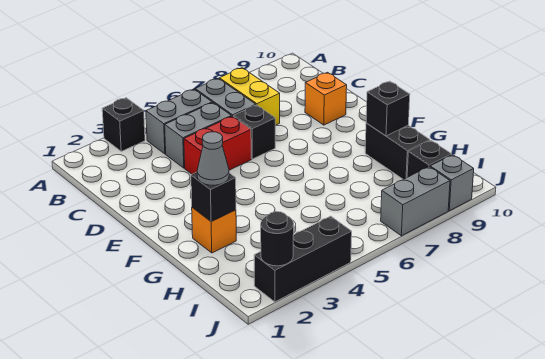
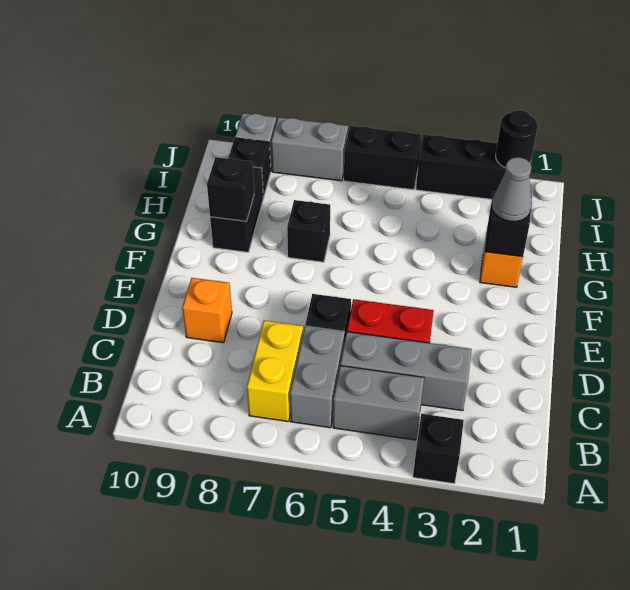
grey brick C4:C5 level 1 -> grey brick C3:C5 level 1
none -> black brick G7 level 1
none -> black brick J5:J6 level 1

